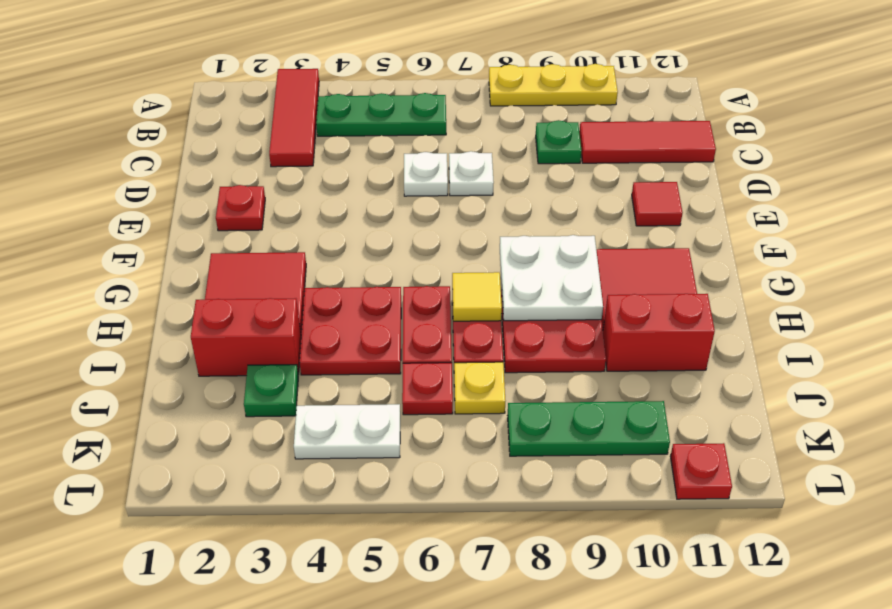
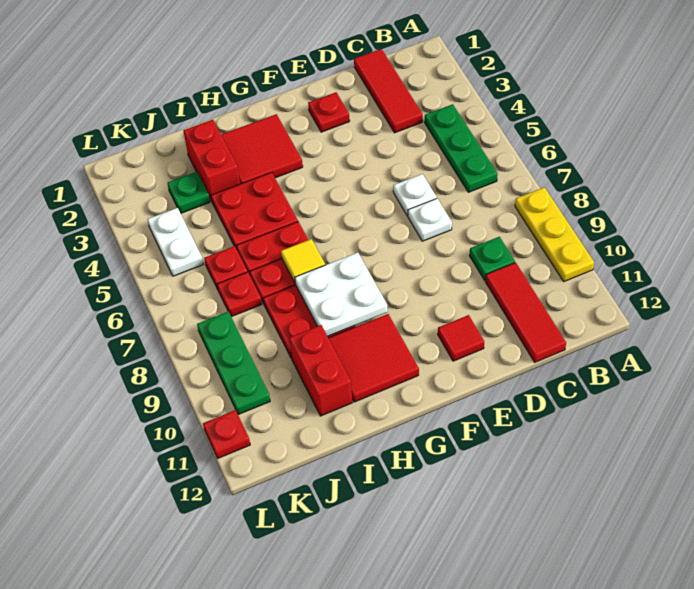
red tile A3:C3 level 1 -> red tile C1:C3 level 1
yellow plate J7 level 1 -> red plate J7 level 1

